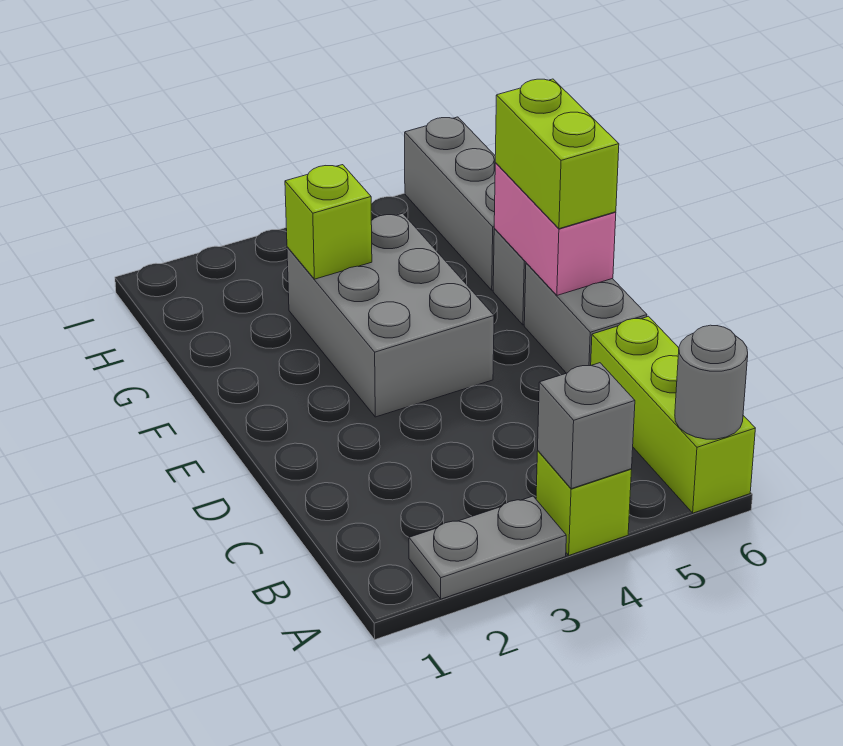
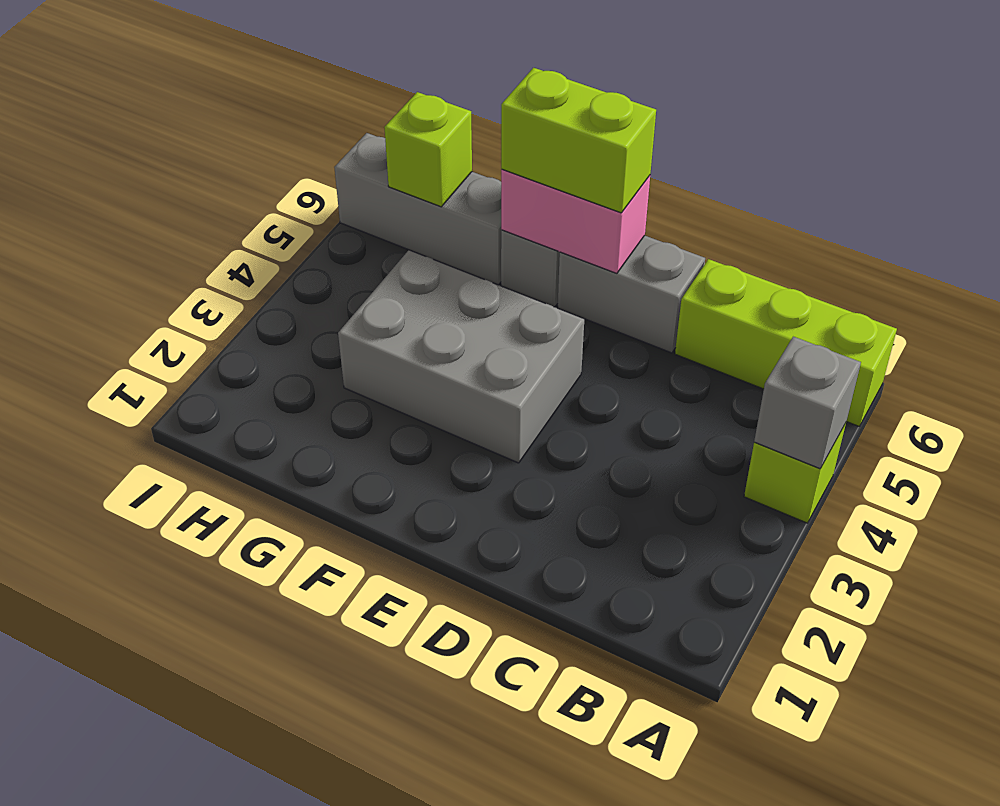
grey plate A2:A3 level 1 -> none
grey round brick A6 level 2 -> none
lime brick G3 level 2 -> lime brick H6 level 2

